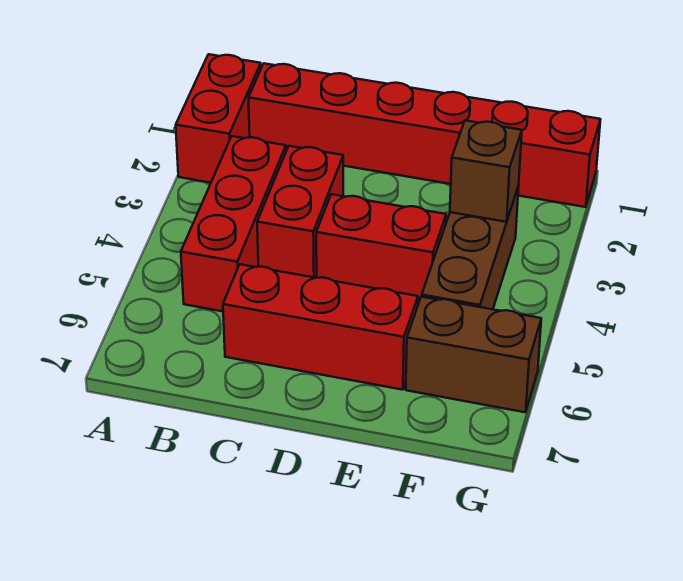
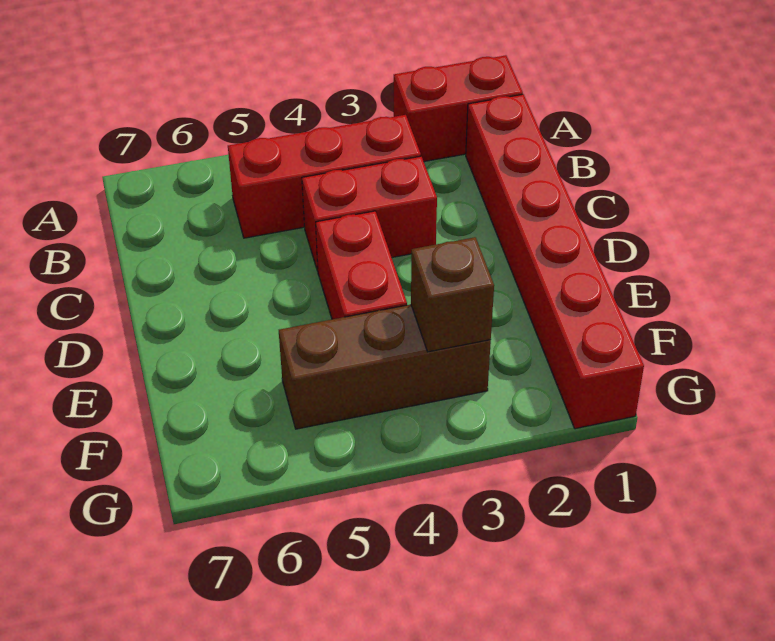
red brick C6:E6 level 1 -> none
brown brick F6:G6 level 1 -> none

